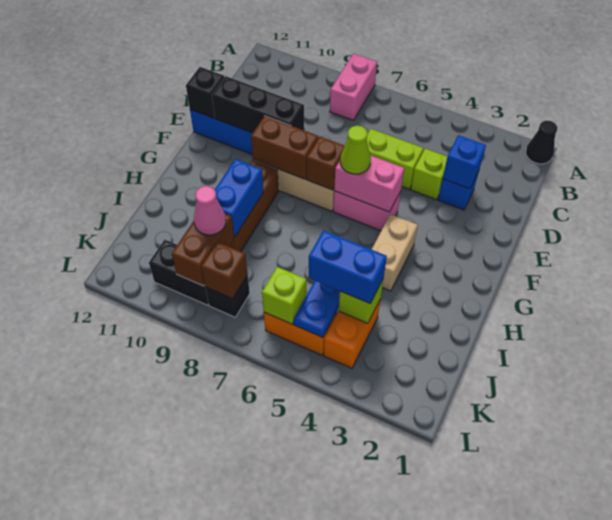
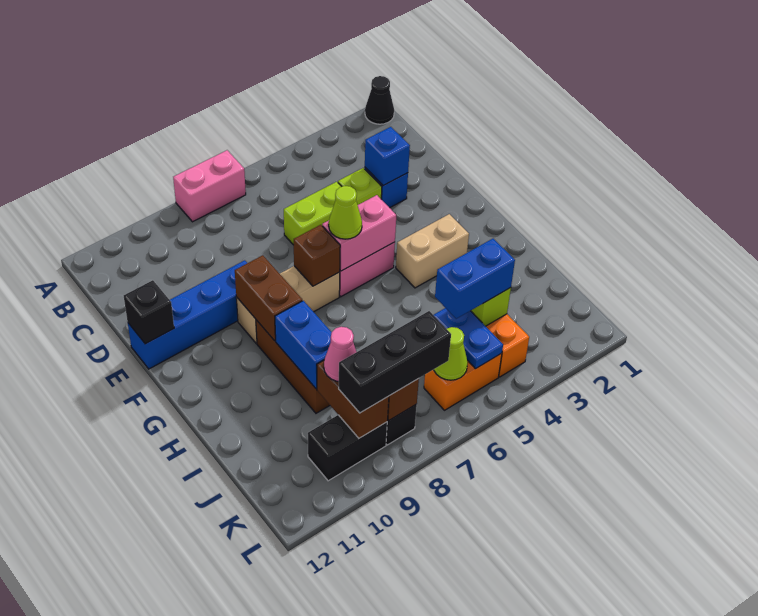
pink brick A8:B8 level 1 -> pink brick A7:A8 level 1
black brick E9:E11 level 2 -> black brick K7:K9 level 3
brown brick F8:F9 level 2 -> brown brick F9:G9 level 2
tan brick G4:H4 level 1 -> tan brick G3:G4 level 1
lime brick K6 level 2 -> lime cone K6 level 2

